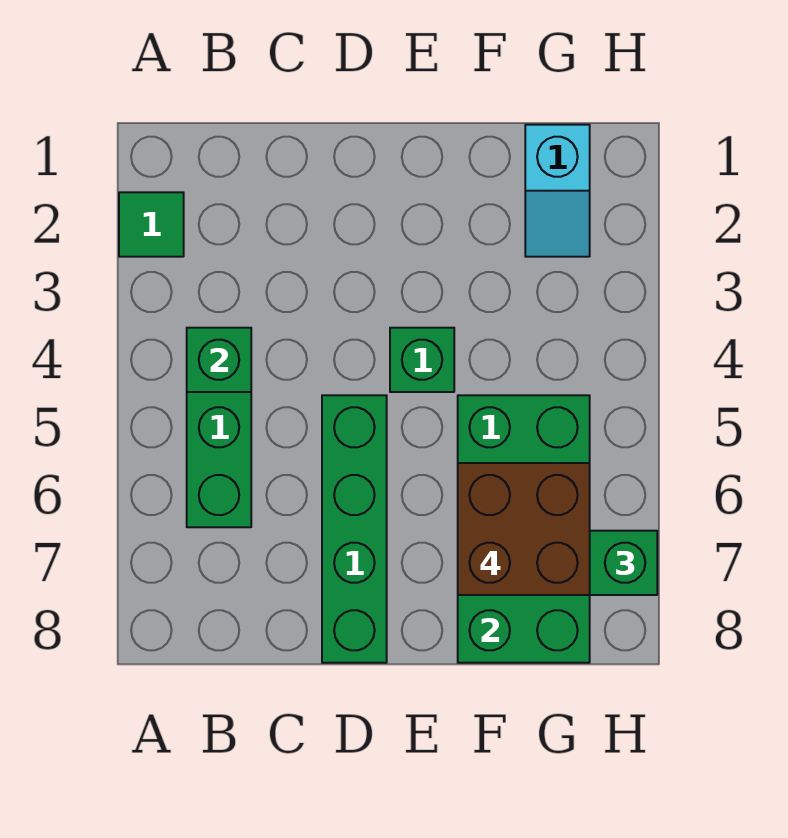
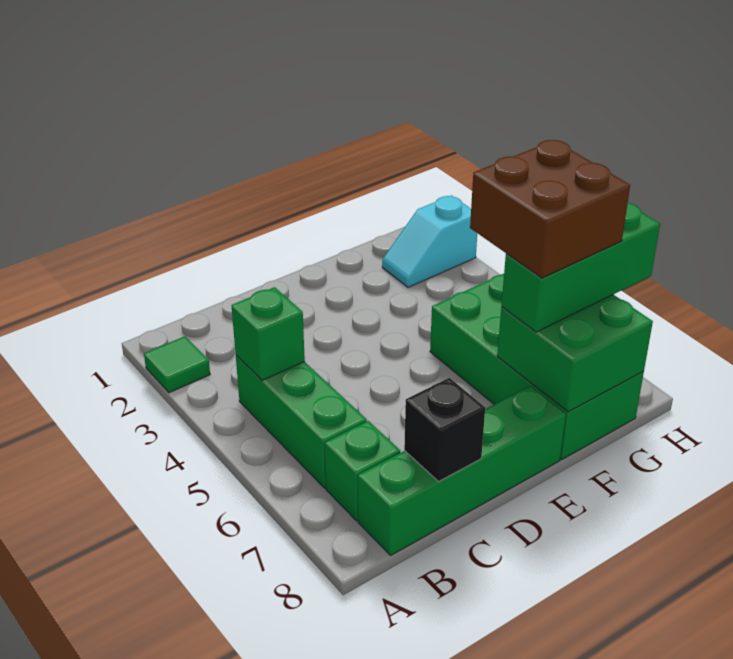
none -> black brick C8 level 2
green brick D5:D8 level 1 -> green brick B8:E8 level 1
green brick E4 level 1 -> green brick B7 level 1
cyan slope G1:G2 level 1 top 1 -> cyan slope G2:H2 level 1 top H

